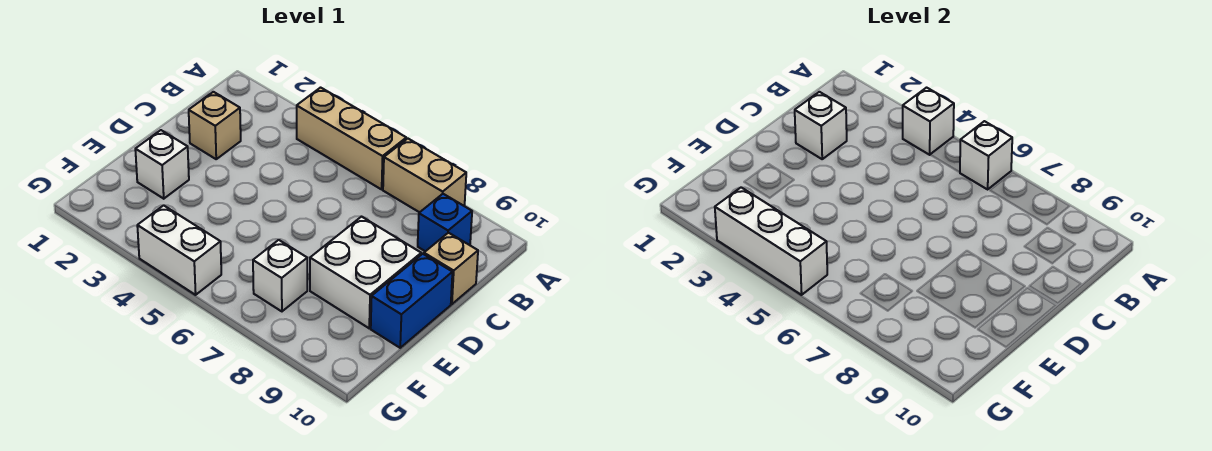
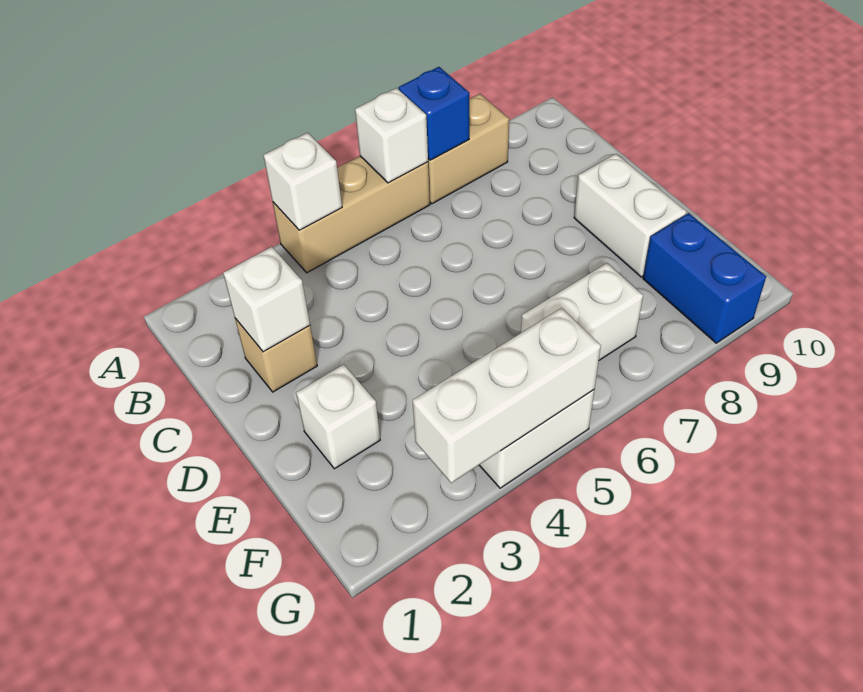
blue brick B9 level 1 -> blue brick A7 level 2
tan brick C10 level 1 -> none
white brick D8:E9 level 1 -> white brick D9:E9 level 1
blue brick D10:E10 level 1 -> blue brick F9:G9 level 1
white brick F7 level 1 -> white brick F6:F7 level 1

